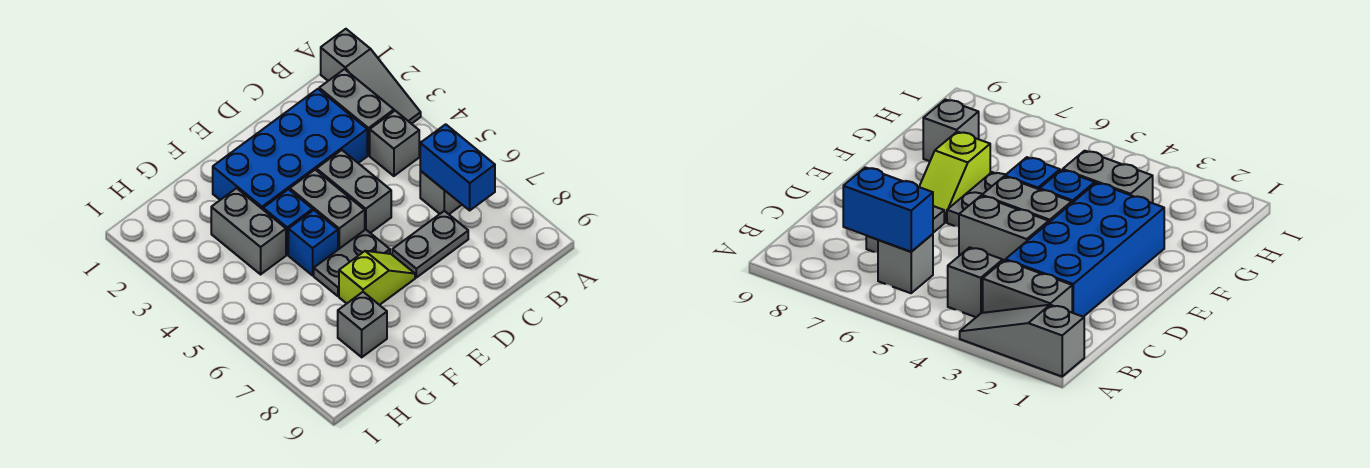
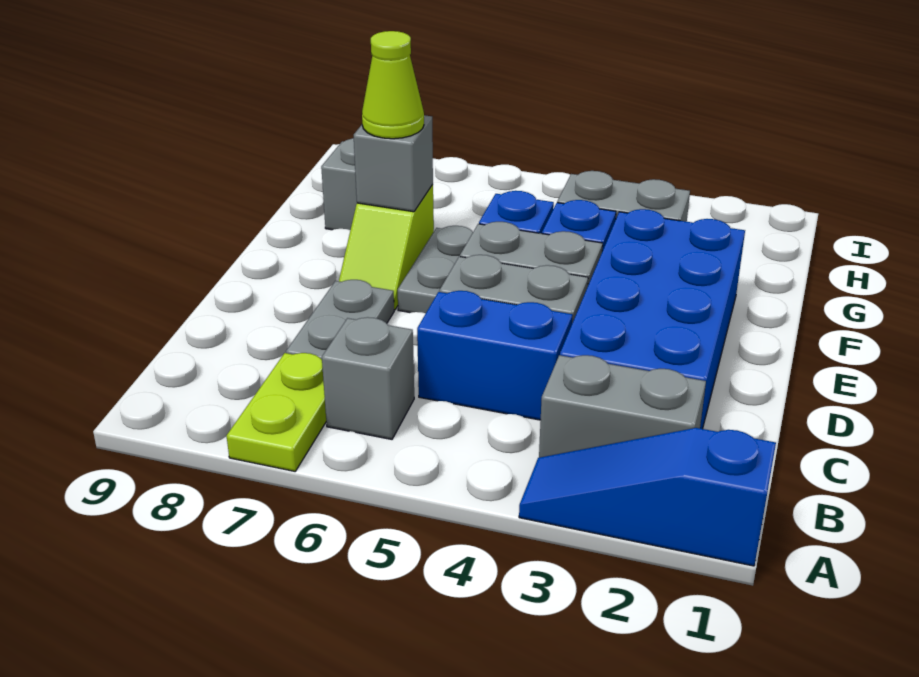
grey slope A1:A3 level 1 top 1 -> blue slope A1:A3 level 1 top 1
none -> lime plate A7:B7 level 1
grey brick B4 level 1 -> grey brick F7 level 2
blue brick B6:B7 level 2 -> blue brick C4:C5 level 1
none -> lime cone F7 level 3

